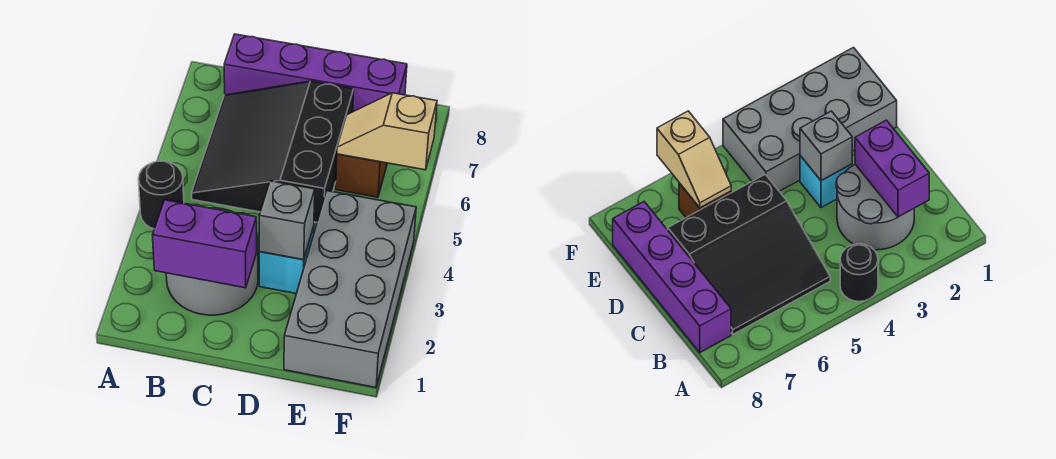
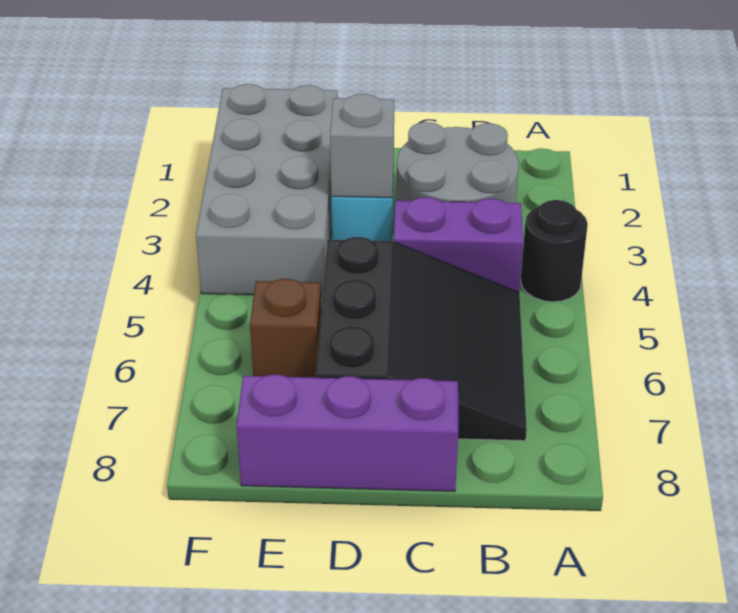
purple brick B2:C2 level 2 -> purple brick B4:C4 level 1
purple brick B8:E8 level 1 -> purple brick C8:E8 level 1
tan slope E6:F6 level 2 top F -> none

